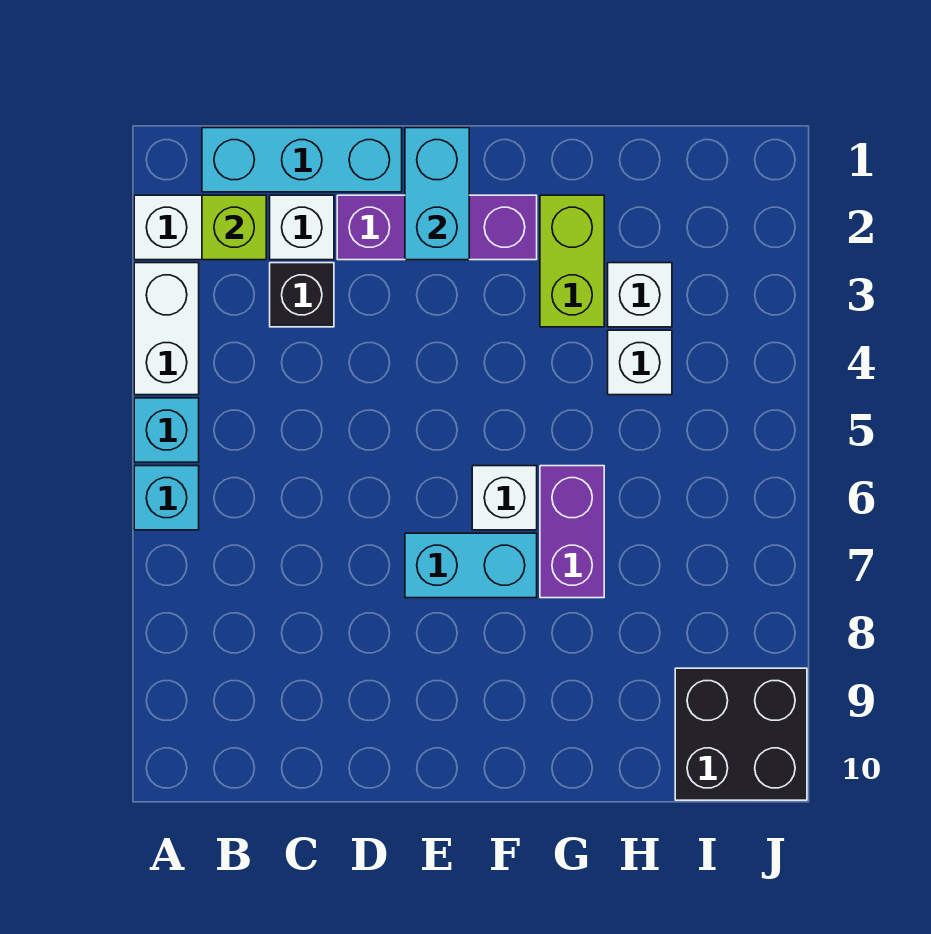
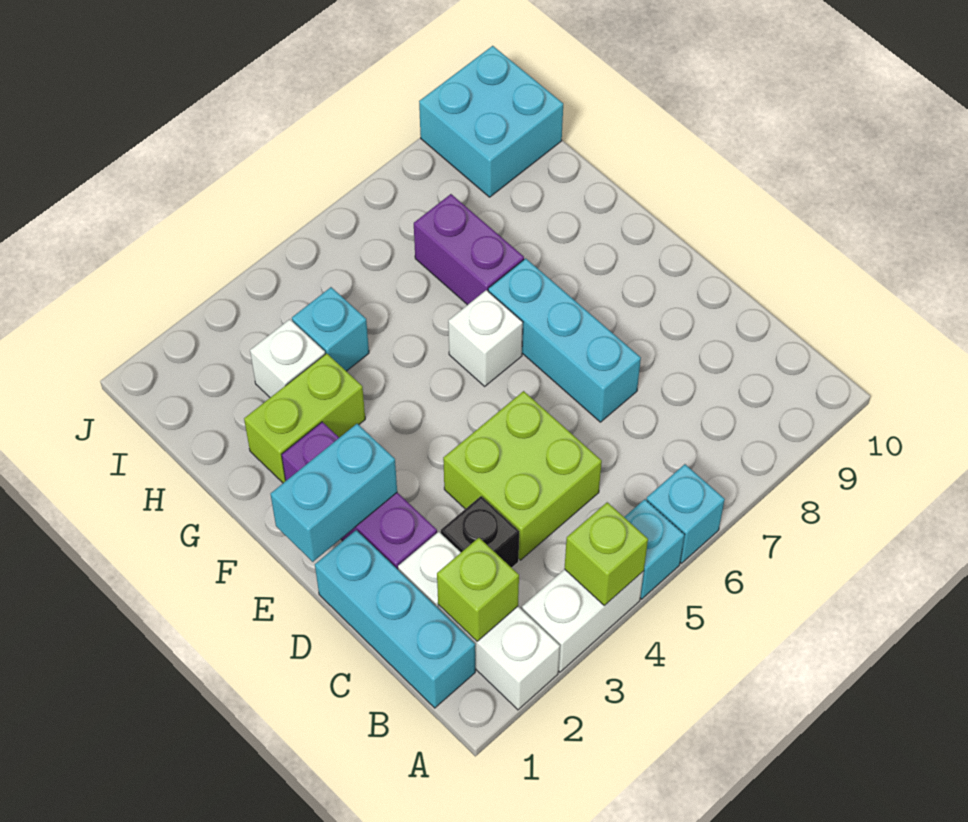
none -> lime brick A4 level 2
none -> lime brick C4:D5 level 1
cyan brick E7:F7 level 1 -> cyan brick D7:F7 level 1
purple brick G6:G7 level 1 -> purple brick G7:H7 level 1
white brick H4 level 1 -> cyan brick H4 level 1
black brick I9:J10 level 1 -> cyan brick I9:J10 level 1

